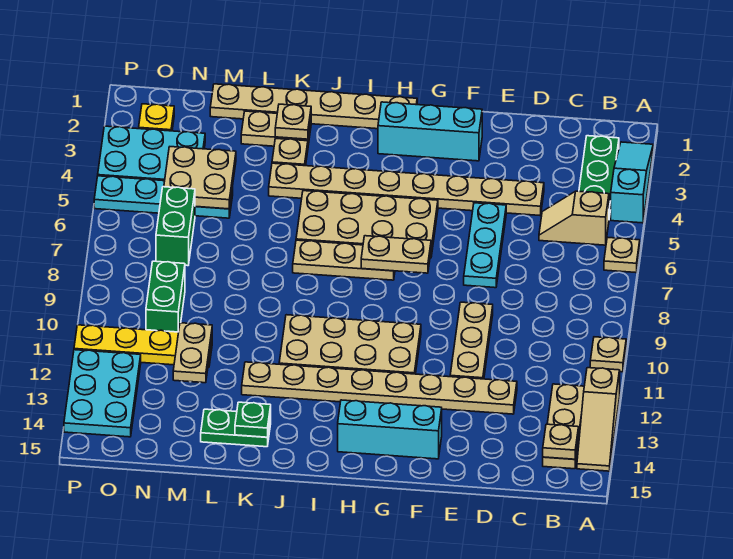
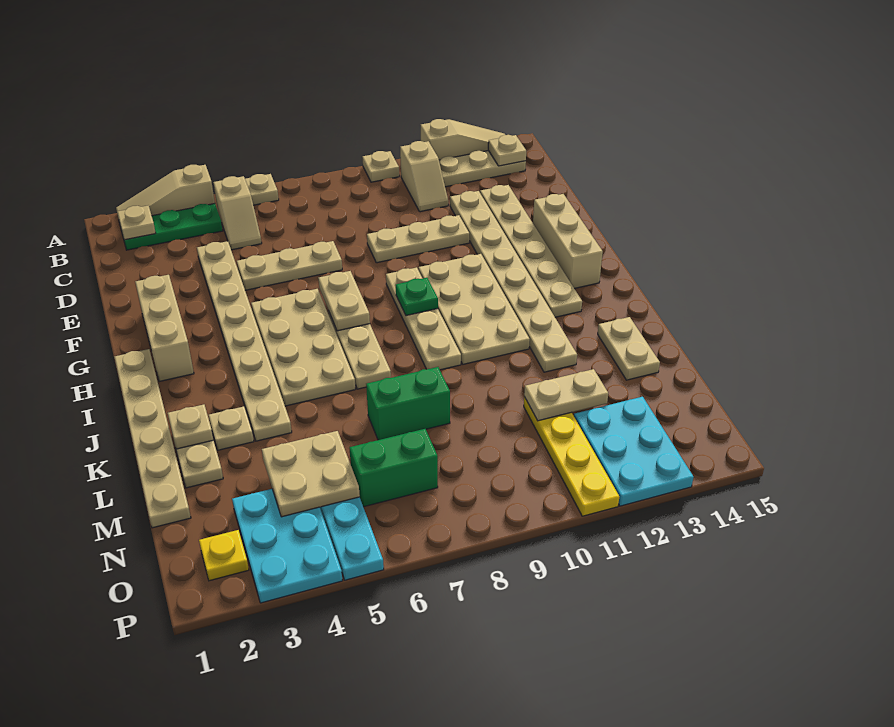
cyan slope A2:A4 level 1 top 4 -> tan slope A2:A4 level 1 top 4
none -> tan plate B2 level 2
none -> tan slope B11:C11 level 1 top B
none -> tan plate D13:I13 level 1
cyan plate E5:E7 level 1 -> tan plate E5:E7 level 1
cyan brick F2:H2 level 1 -> tan brick F2:H2 level 1
cyan brick F14:H14 level 1 -> tan brick F14:H14 level 1
none -> tan plate G9:J9 level 1
green plate K14:L14 level 1 -> tan plate K14:L14 level 1
green plate K14 level 2 -> green plate H9 level 2
green brick N9:N10 level 1 -> green brick L7:L8 level 1
cyan plate O12:P14 level 1 -> cyan plate N12:P13 level 1

